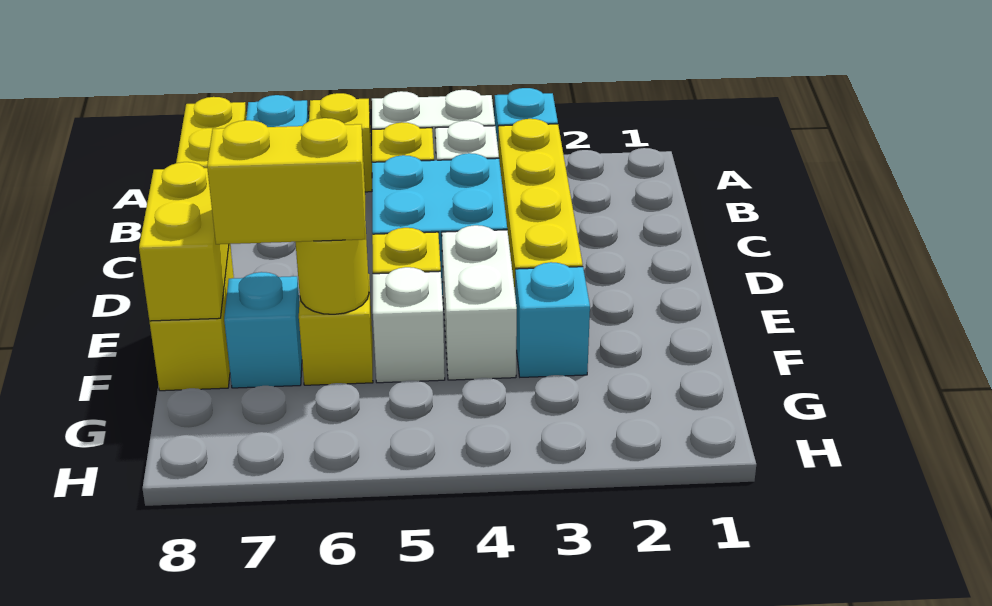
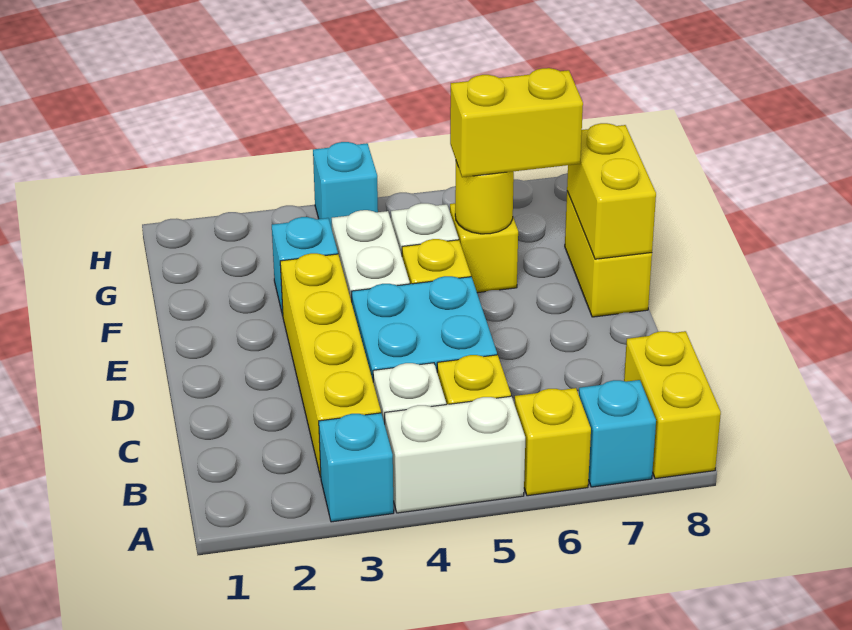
cyan brick F7 level 1 -> cyan brick H4 level 1

